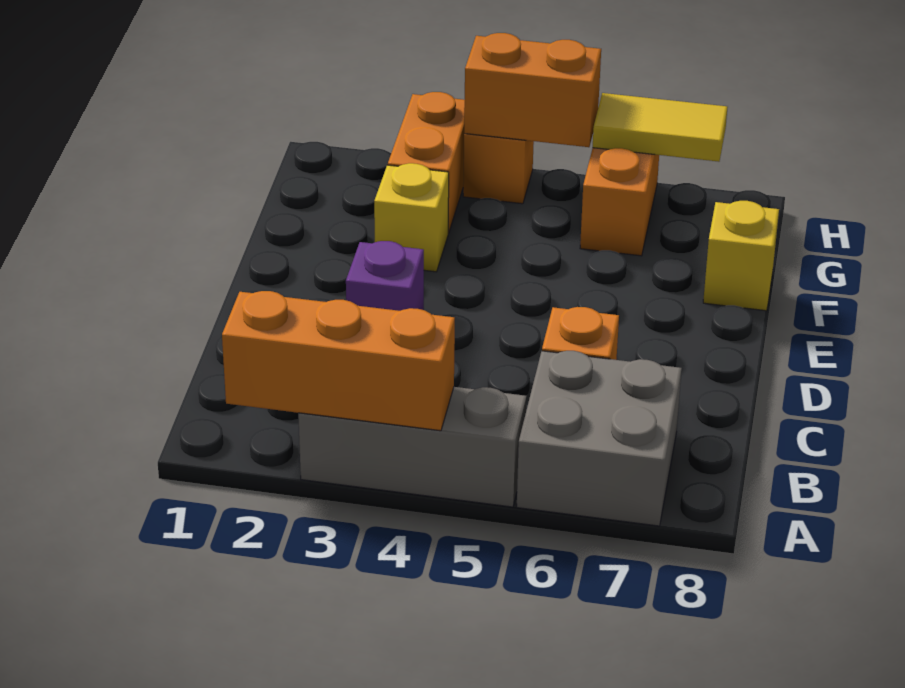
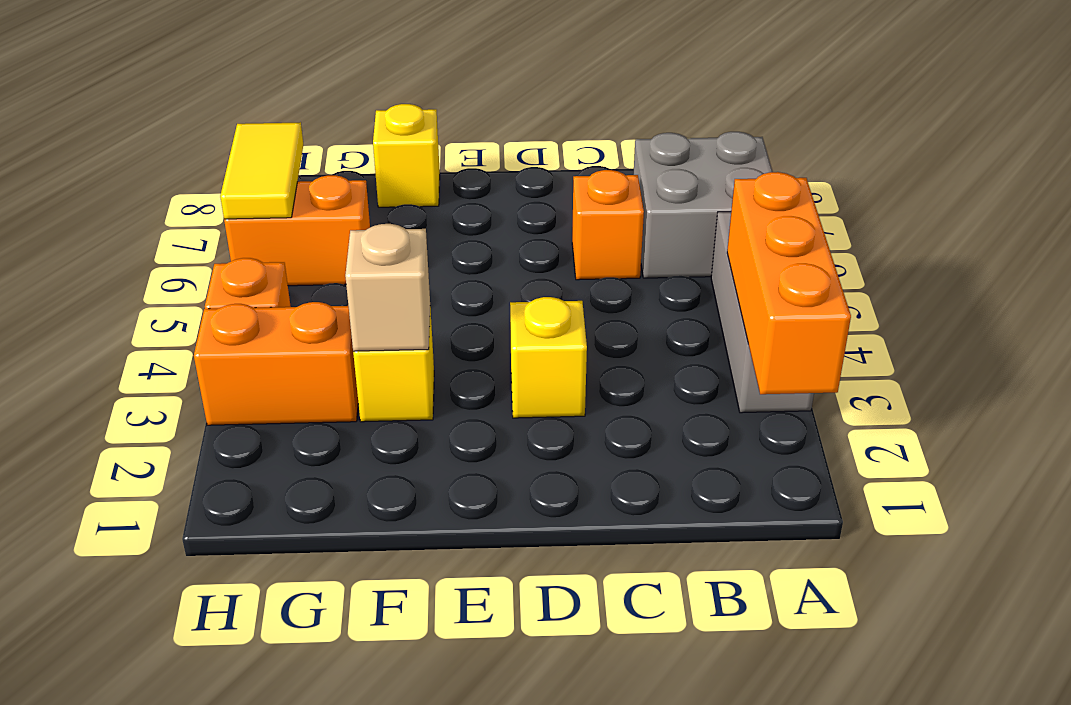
purple brick D3 level 1 -> yellow brick D3 level 1
none -> tan brick F3 level 2
orange brick H4:H5 level 2 -> none

